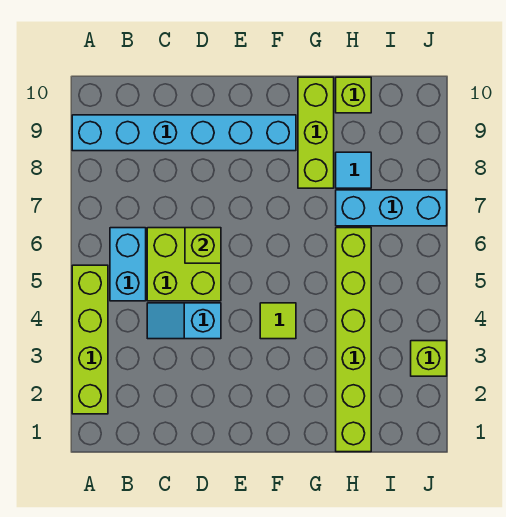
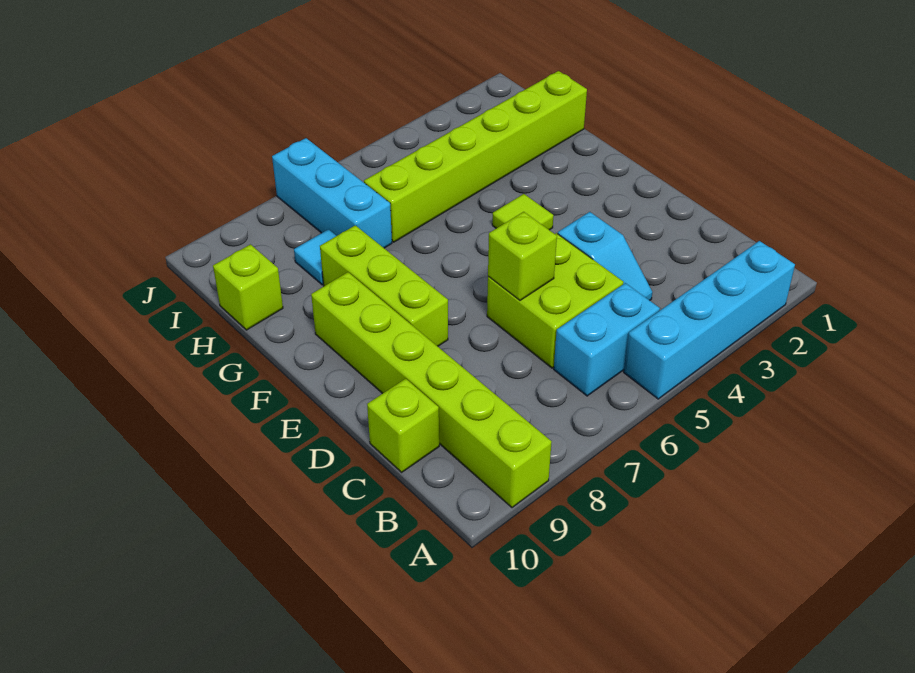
lime brick A2:A5 level 1 -> cyan brick A2:A5 level 1
cyan brick A9:F9 level 1 -> lime brick A9:F9 level 1
lime brick G8:G10 level 1 -> lime brick E8:G8 level 1
lime brick J3 level 1 -> lime brick C10 level 1

